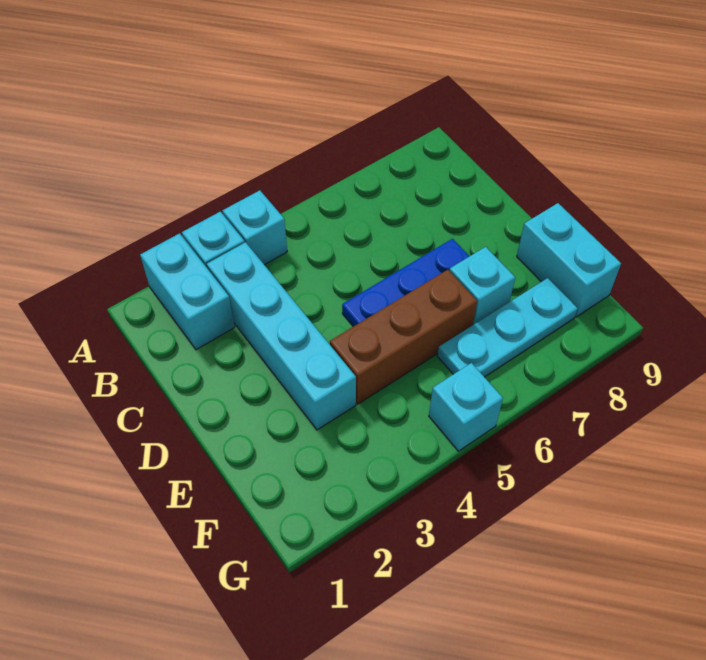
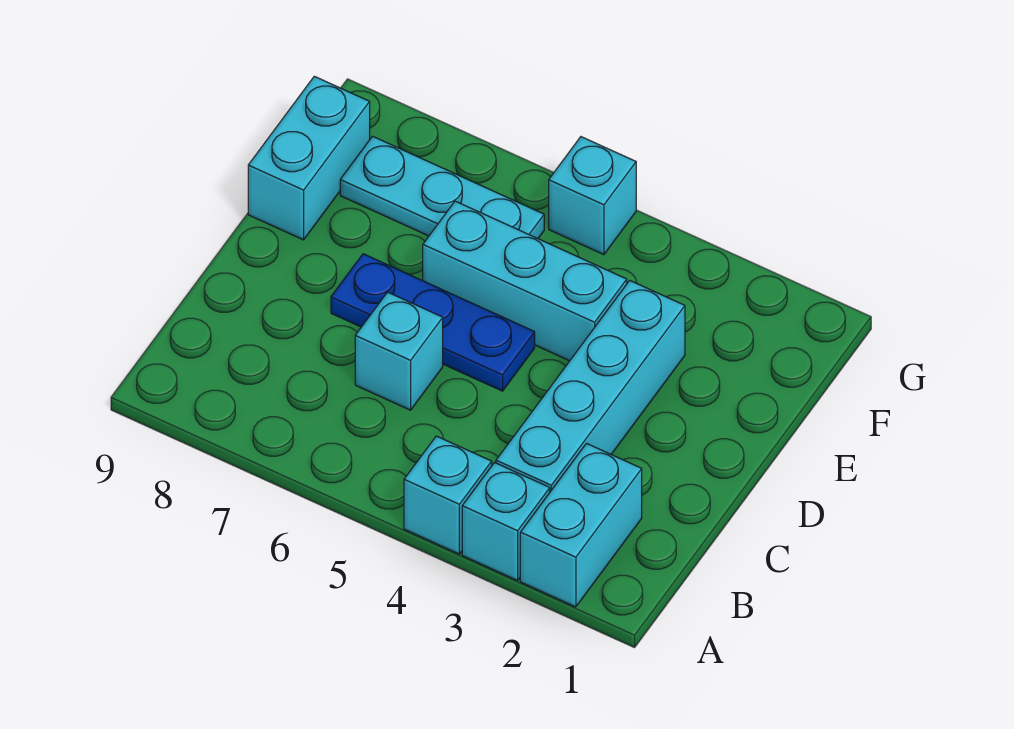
brown brick E4:E6 level 1 -> cyan brick E4:E6 level 1
cyan brick E7 level 1 -> cyan brick C6 level 1

